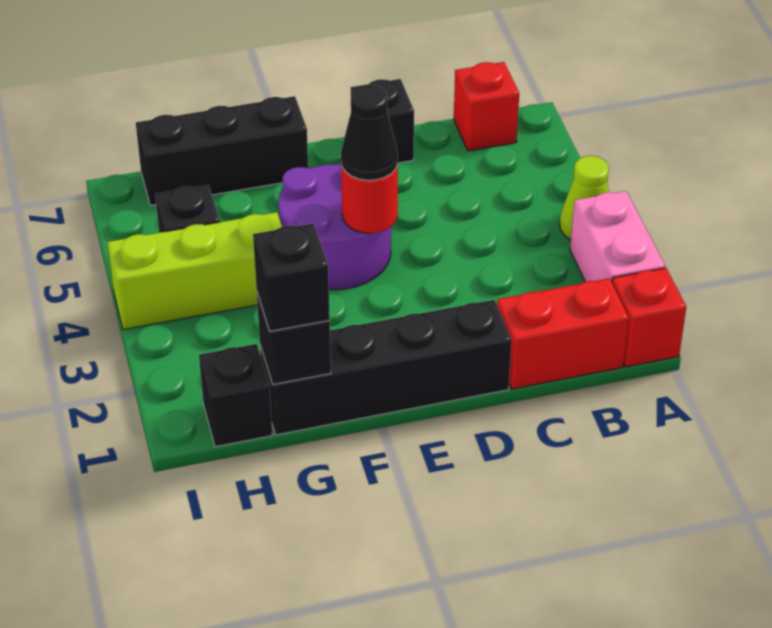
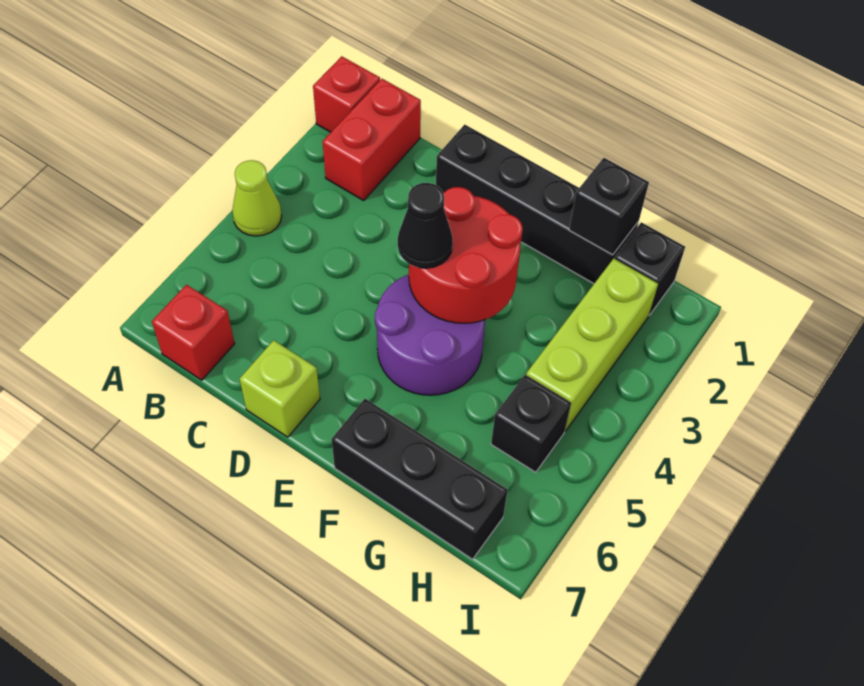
pink brick A2:A3 level 1 -> none
red brick B1:C1 level 1 -> red brick B1:B2 level 1
black brick D7 level 1 -> lime brick D7 level 1
red round brick E4 level 2 -> red round brick E3:F4 level 2
black brick G1 level 3 -> none
lime brick G4:I4 level 1 -> lime brick H2:H4 level 1

